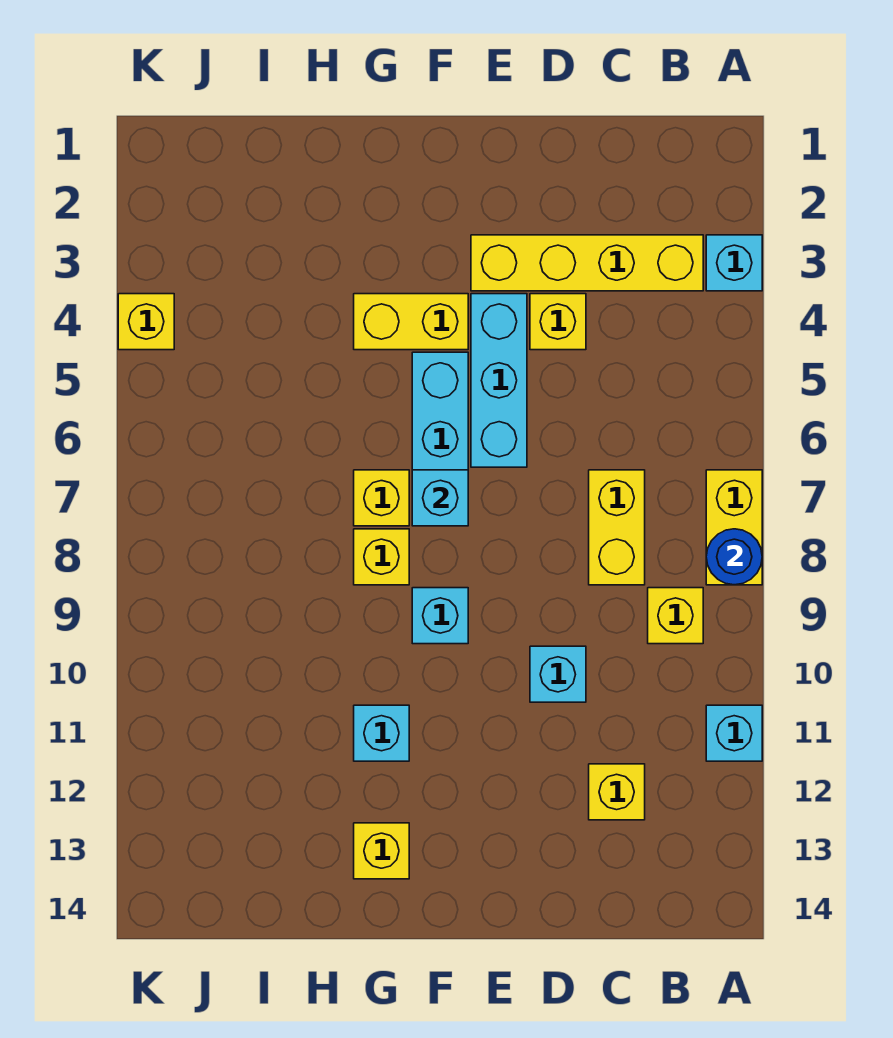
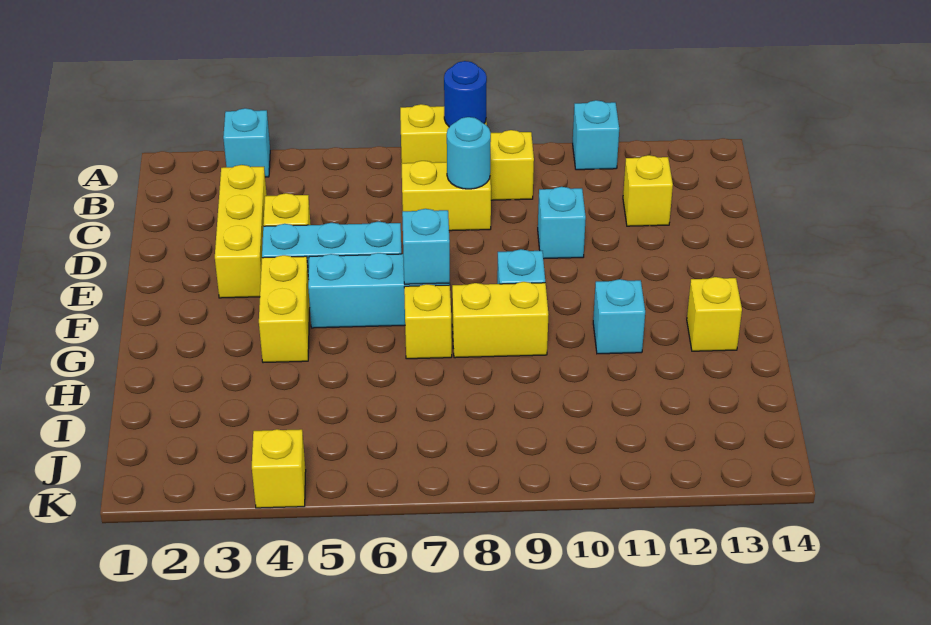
yellow brick B3:E3 level 1 -> yellow brick C3:E3 level 1
none -> cyan round brick C8 level 2
yellow brick G8 level 1 -> yellow brick G8:G9 level 1

